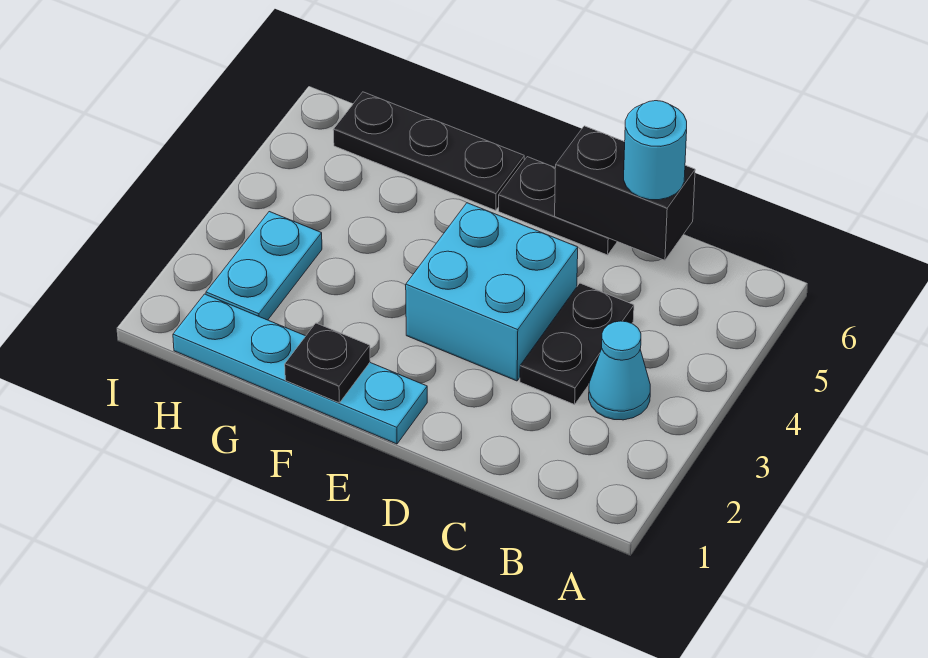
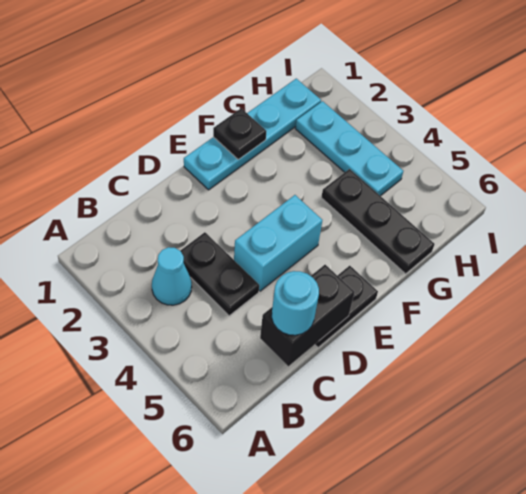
cyan brick D3:E4 level 1 -> cyan brick D4:E4 level 1
black plate F6:H6 level 1 -> black plate G4:G6 level 1
cyan plate H2:H3 level 1 -> cyan plate H2:H4 level 1

